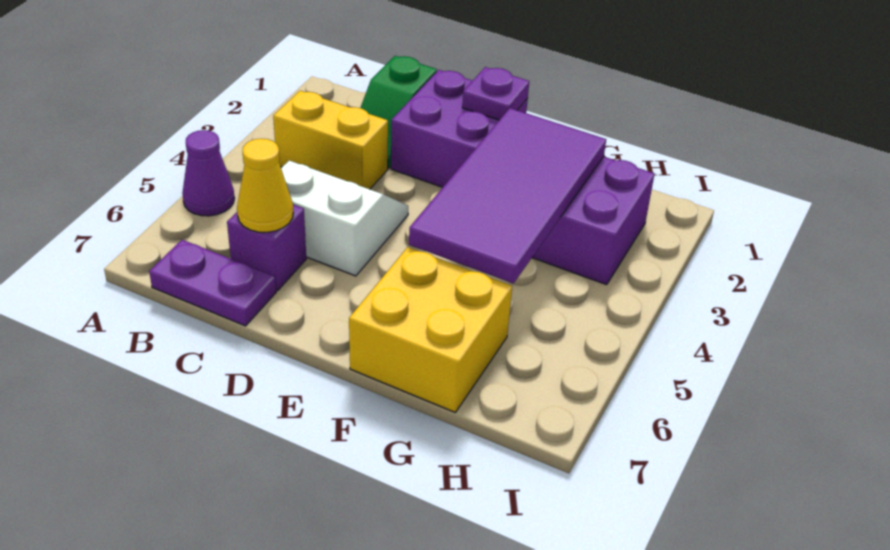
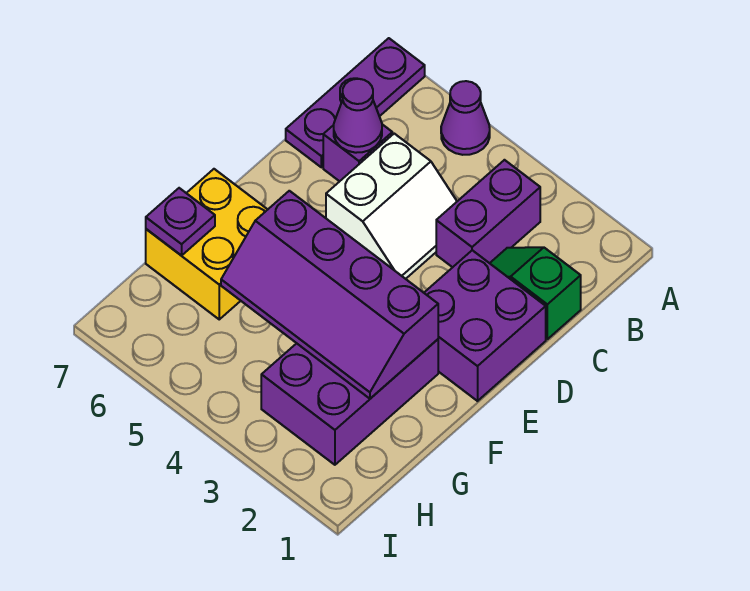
yellow brick B3:C3 level 1 -> purple brick B3:C3 level 1
purple plate B7:C7 level 1 -> purple plate A7:C7 level 1
yellow cone C6 level 2 -> purple cone C6 level 2
purple plate E1 level 2 -> purple plate G7 level 2
purple tile F2:G5 level 2 -> purple slope F2:G5 level 2 top F

